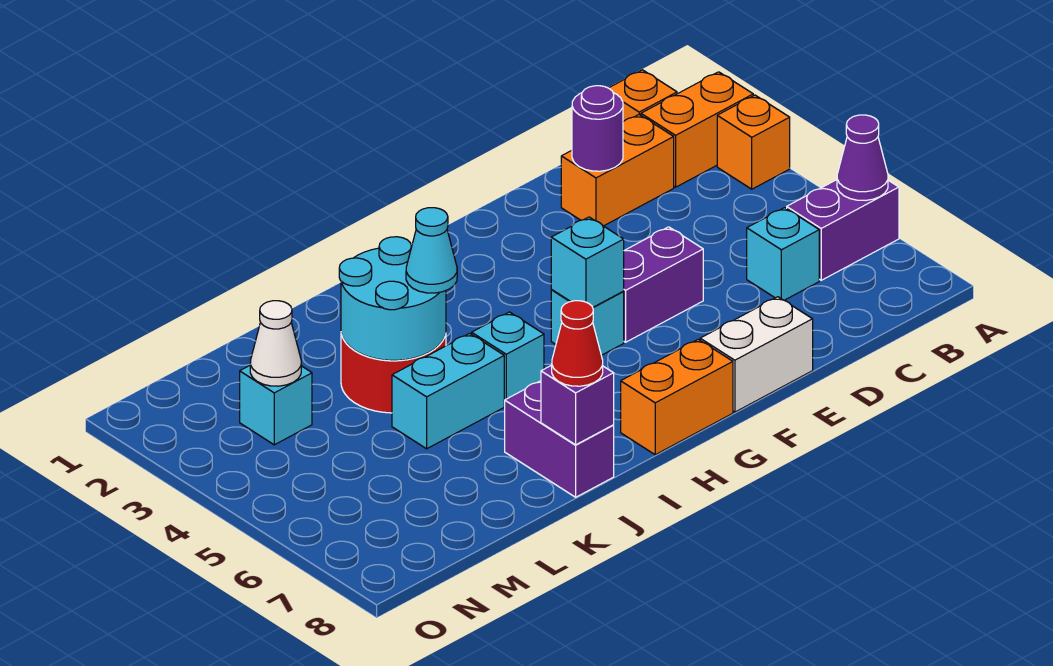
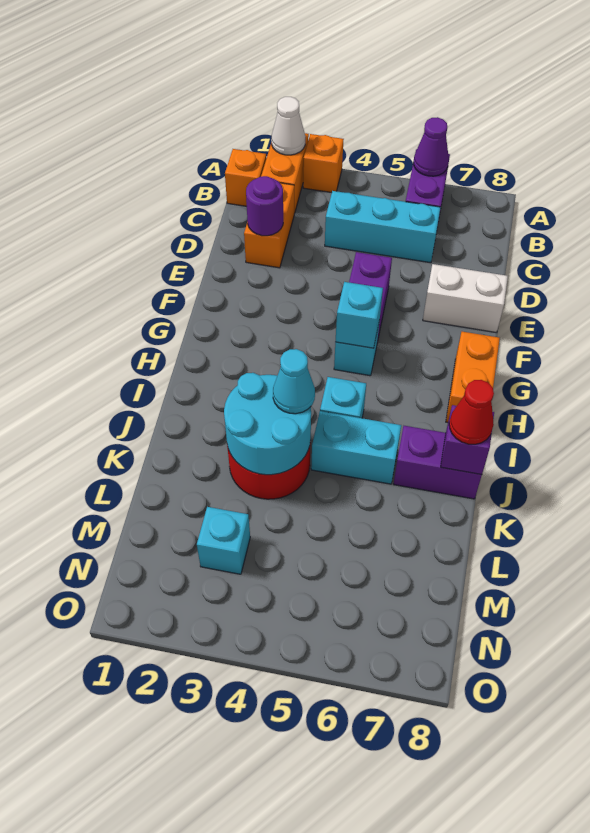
cyan brick C6 level 1 -> cyan brick C4:C6 level 1
white brick E8:F8 level 1 -> white brick E7:E8 level 1
cyan brick J5:K5 level 1 -> cyan brick J5:J6 level 1
white cone M3 level 2 -> white cone A2 level 2

